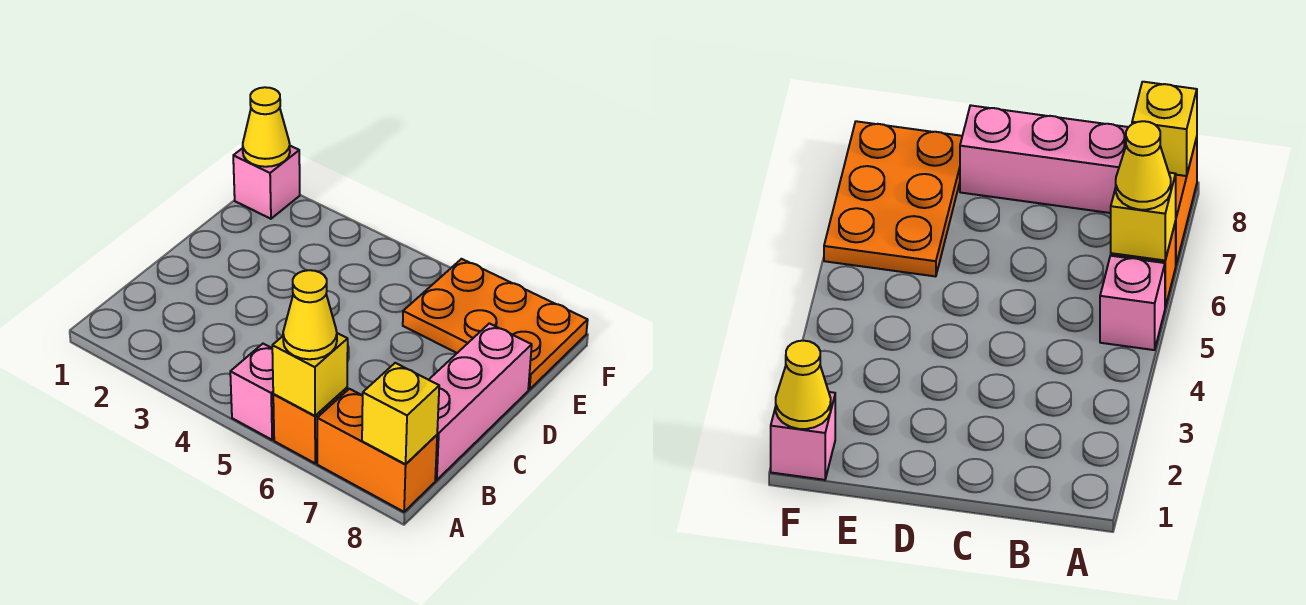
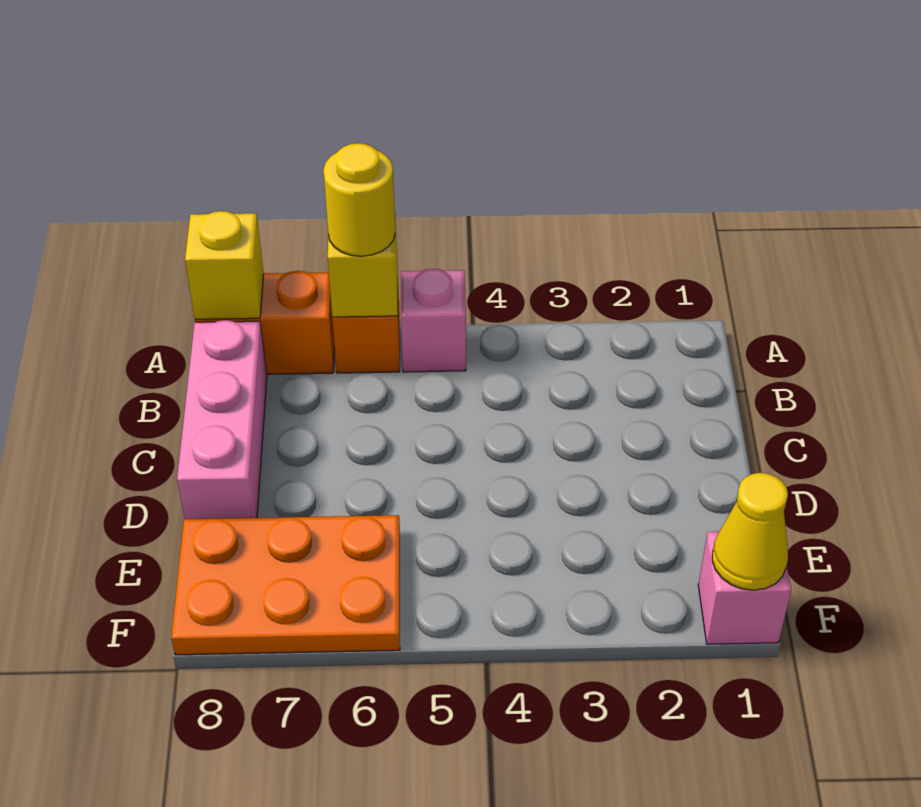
yellow cone A6 level 3 -> yellow round brick A6 level 3

